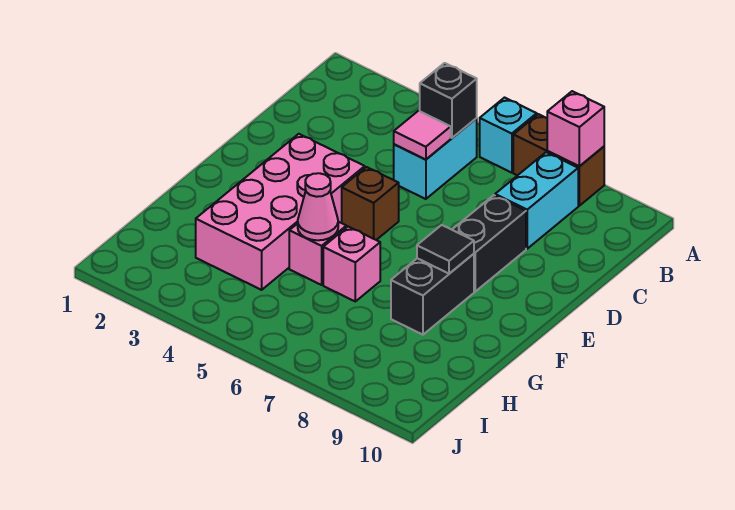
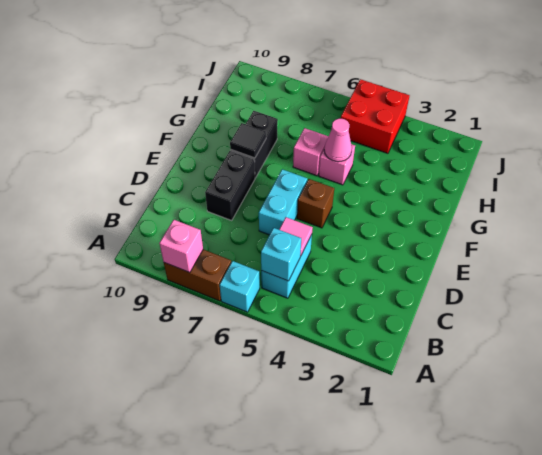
black brick B5 level 2 -> cyan brick B5 level 2
cyan brick B8:C8 level 1 -> cyan brick D6:E6 level 1
pink brick E3:H4 level 1 -> none
none -> red brick I4:J5 level 1

